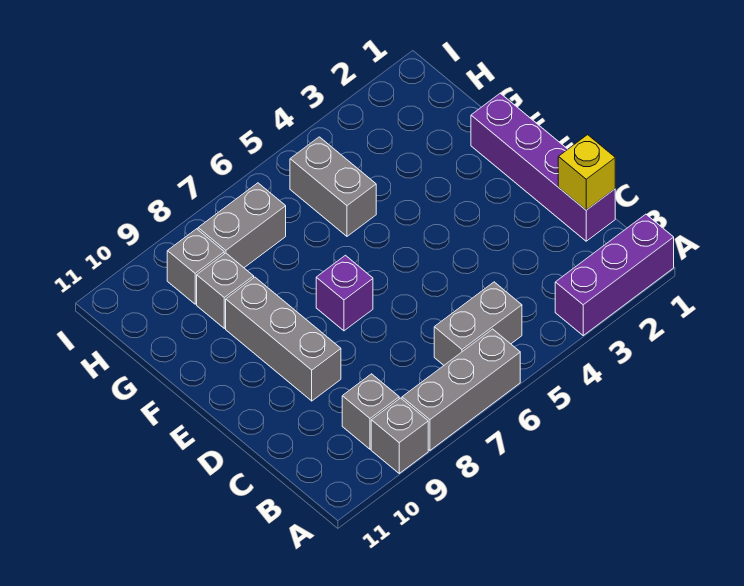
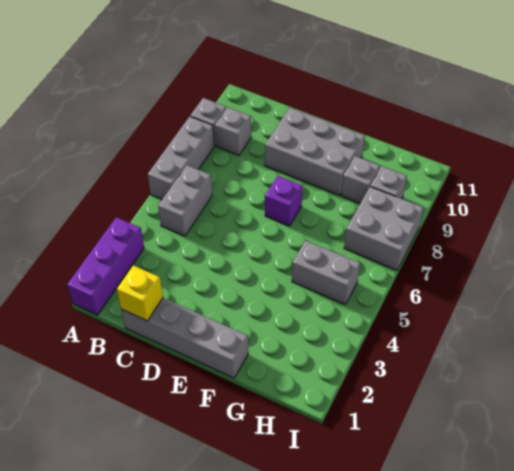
purple brick C1:F1 level 1 -> grey brick C1:F1 level 1
grey brick D9:F9 level 1 -> grey brick D9:F10 level 1
grey brick H7:H8 level 1 -> grey brick H7:I8 level 1

